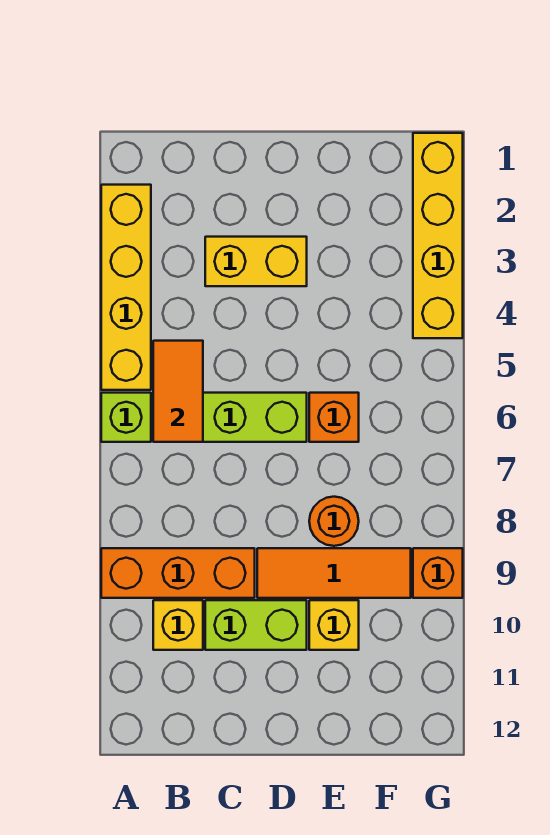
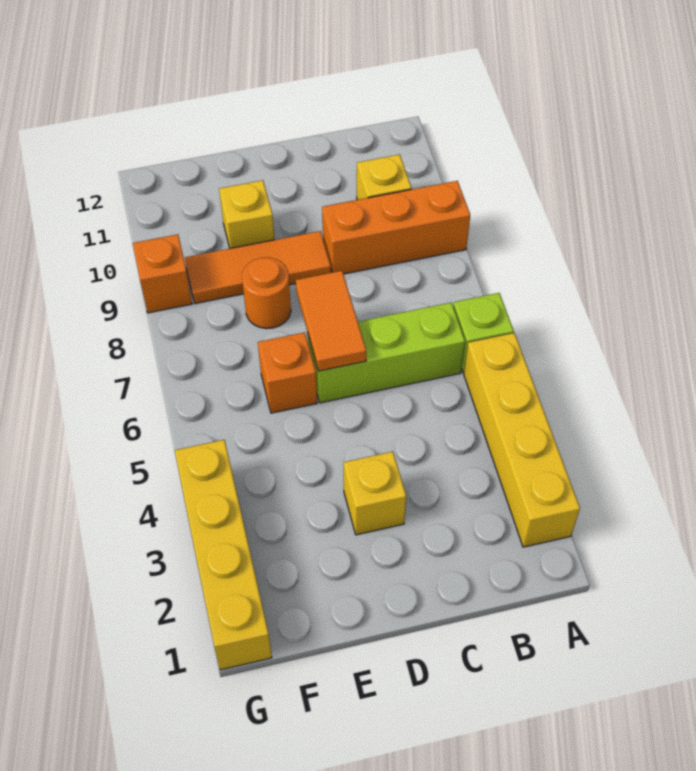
orange tile B5:B6 level 2 -> orange tile D6:D7 level 2
yellow brick C3:D3 level 1 -> yellow brick D3 level 1
lime brick C10:D10 level 1 -> none

